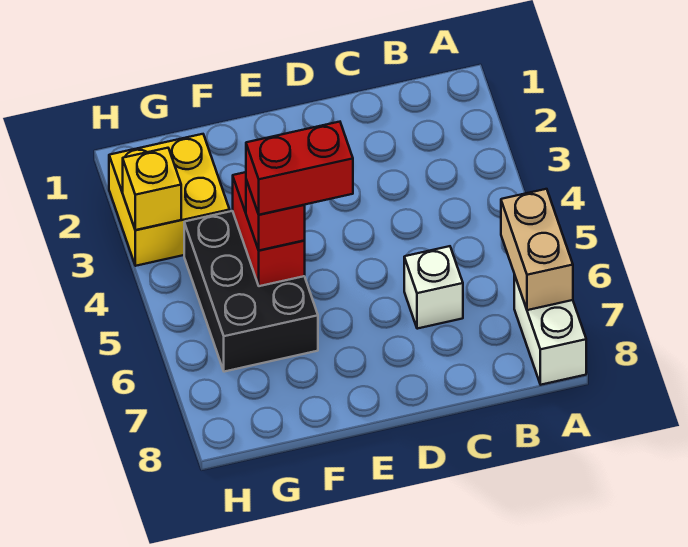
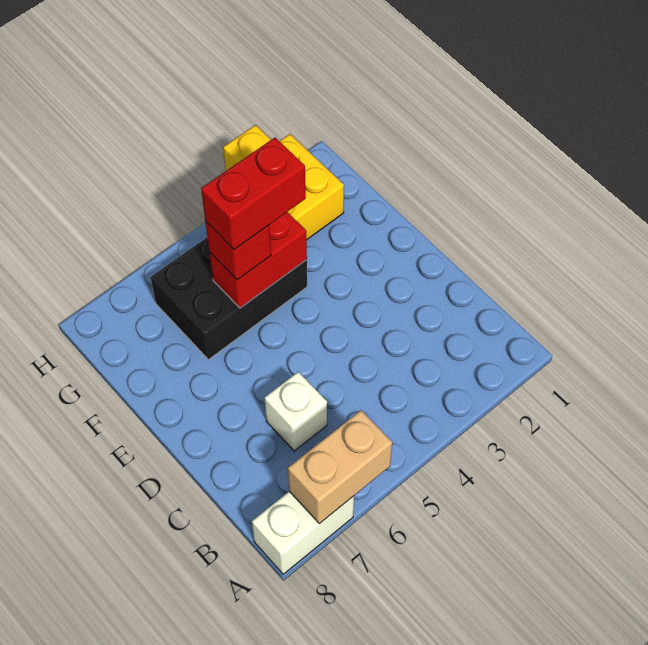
red brick E5:F5 level 4 -> red brick F4:F5 level 4

